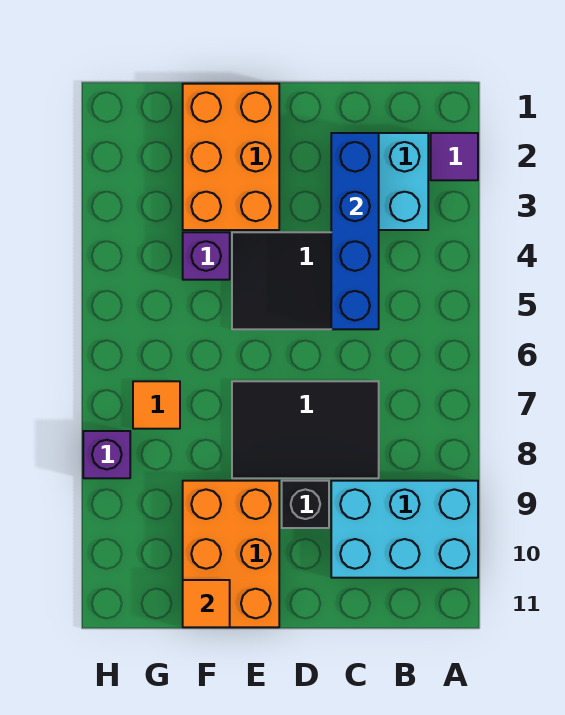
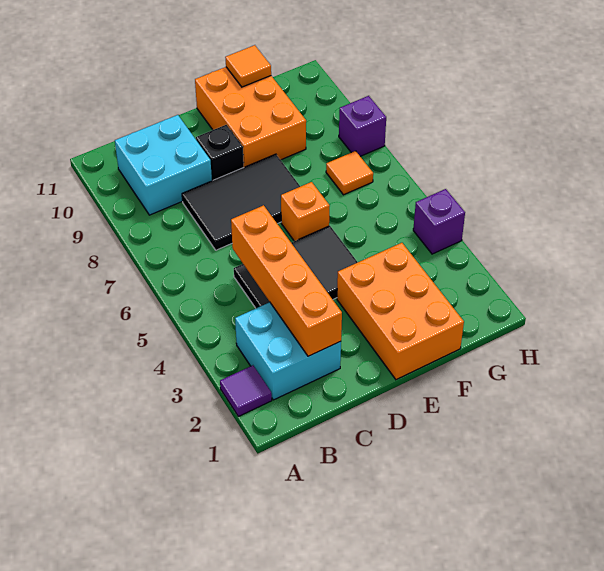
cyan brick A9:C10 level 1 -> cyan brick B9:C10 level 1
blue brick C2:C5 level 2 -> orange brick C2:C5 level 2
none -> orange brick E6 level 1
purple brick F4 level 1 -> purple brick H4 level 1

